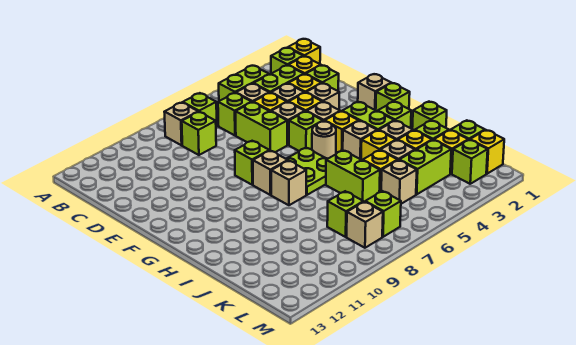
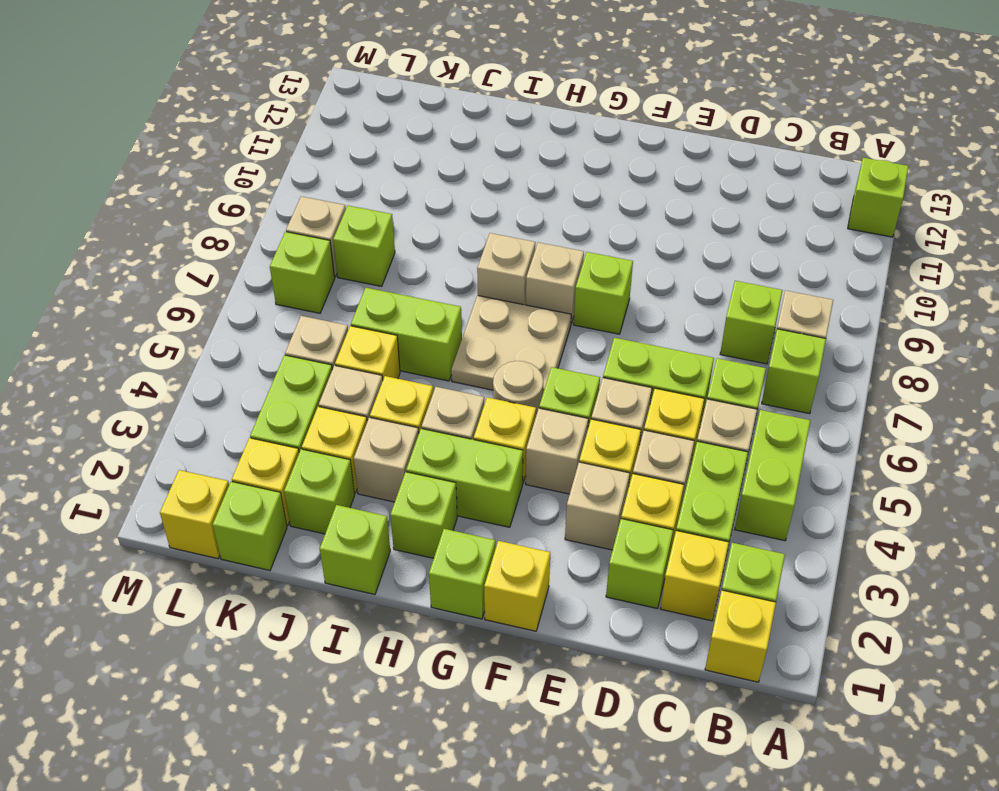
tan brick F1 level 1 -> yellow brick F1 level 1
lime plate G6:H7 level 1 -> tan plate G6:H7 level 1
lime brick L2 level 1 -> lime brick A12 level 1

